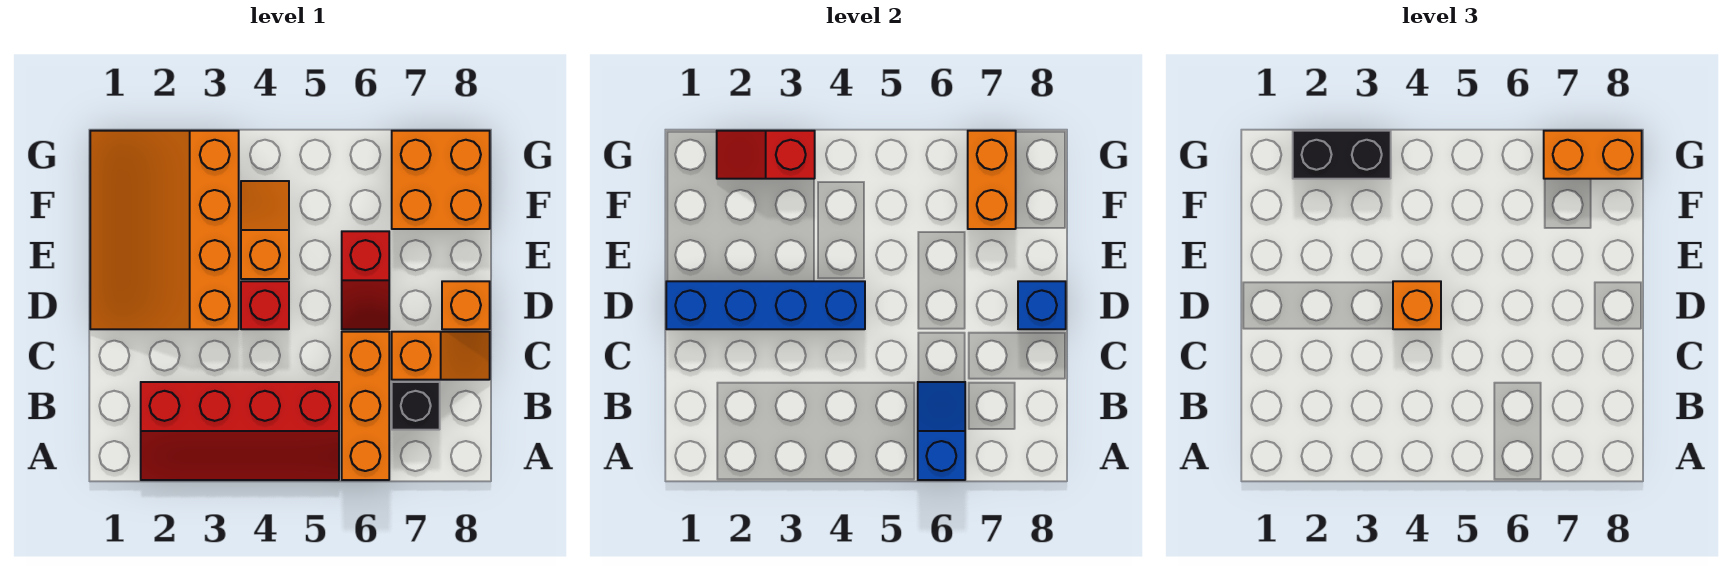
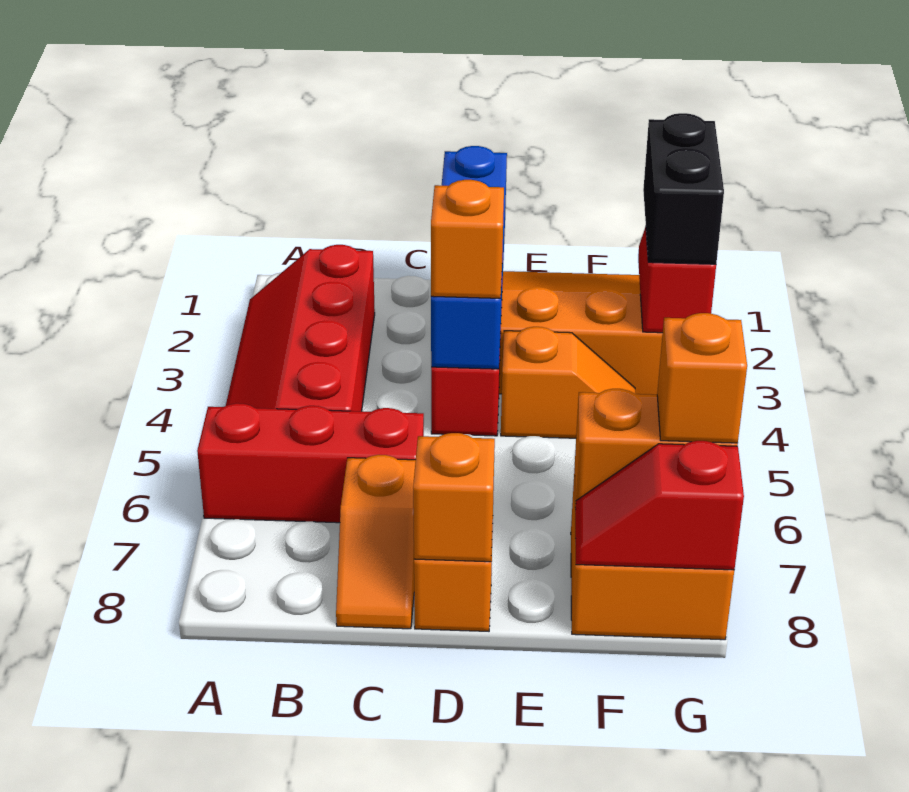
orange brick A6:C6 level 1 -> red brick A6:C6 level 1
blue slope A6:B6 level 2 top A -> none
black brick B7 level 1 -> none
red slope D6:E6 level 1 top E -> red slope F8:G8 level 2 top G
blue brick D8 level 2 -> orange brick D8 level 2
orange brick G7:G8 level 3 -> orange brick G7 level 3

